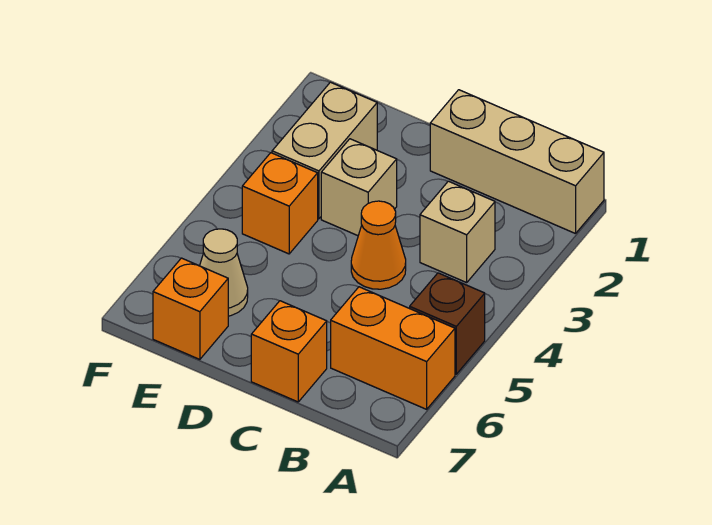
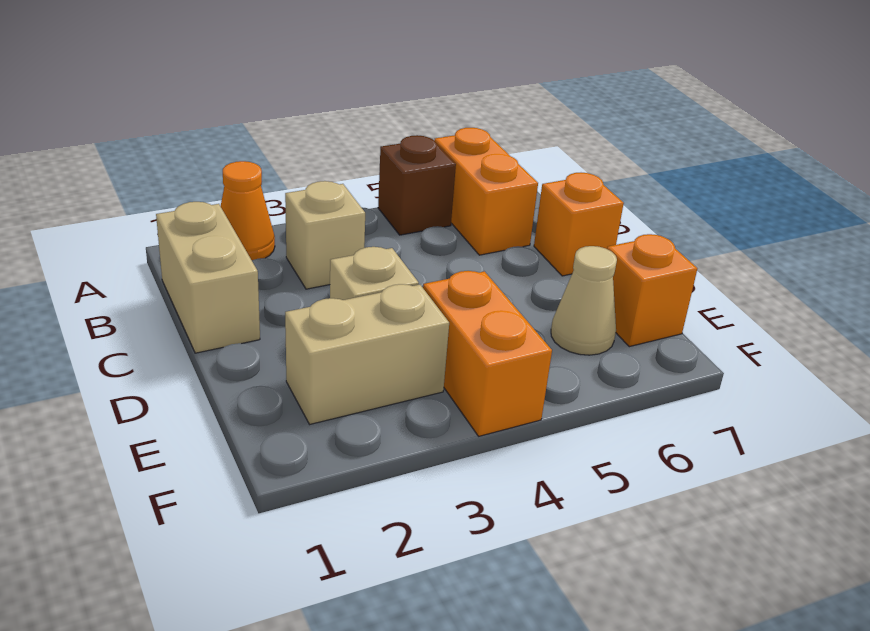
tan brick A1:C1 level 1 -> tan brick B1:C1 level 1
orange cone C4 level 1 -> orange cone A2 level 1
orange brick E4 level 1 -> orange brick E4:F4 level 1

